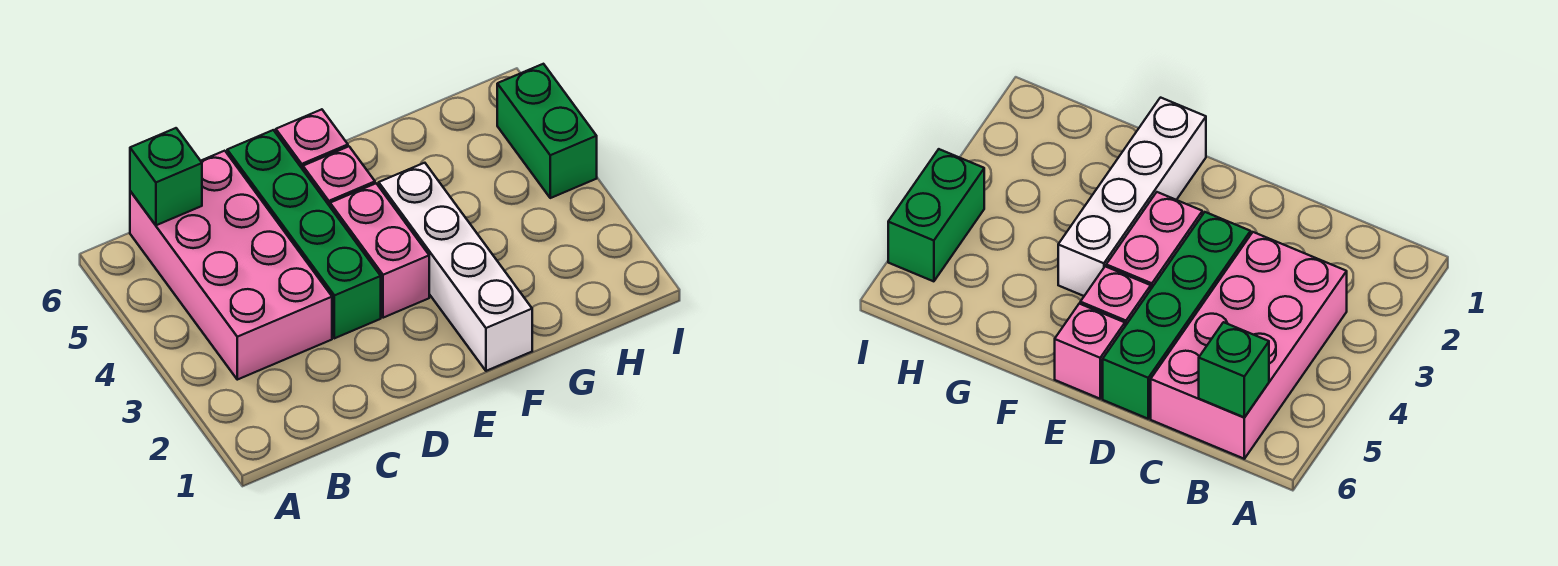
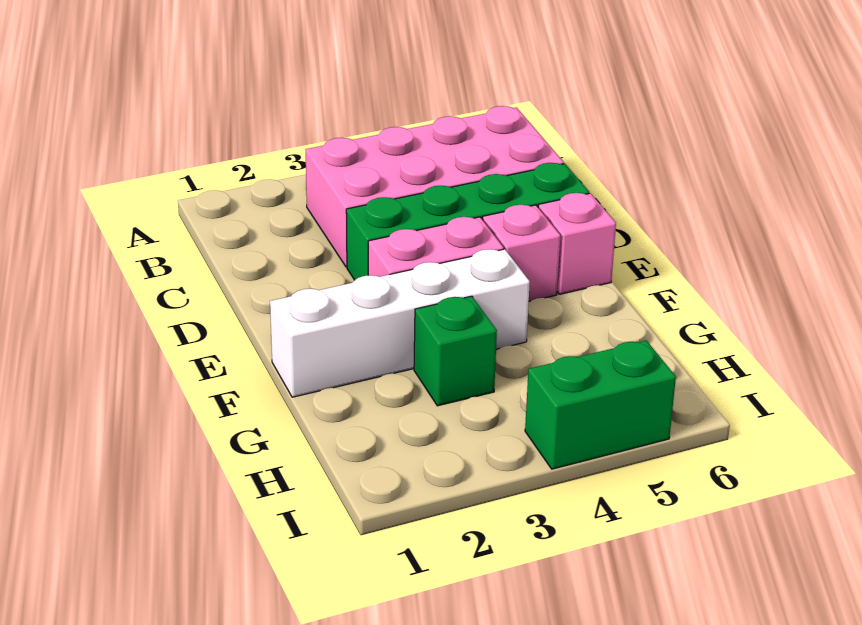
green brick B6 level 2 -> green brick G3 level 1

